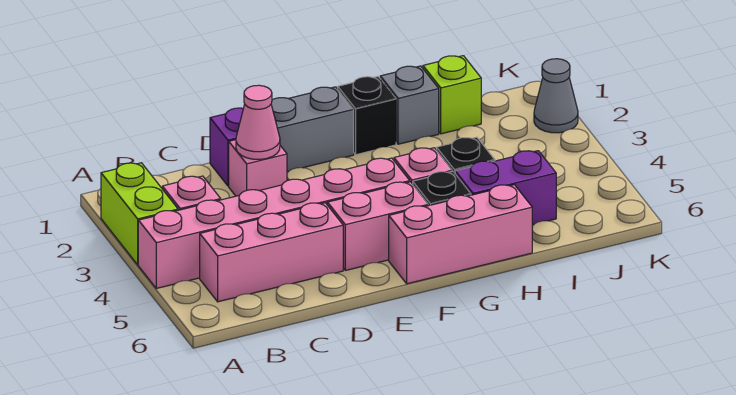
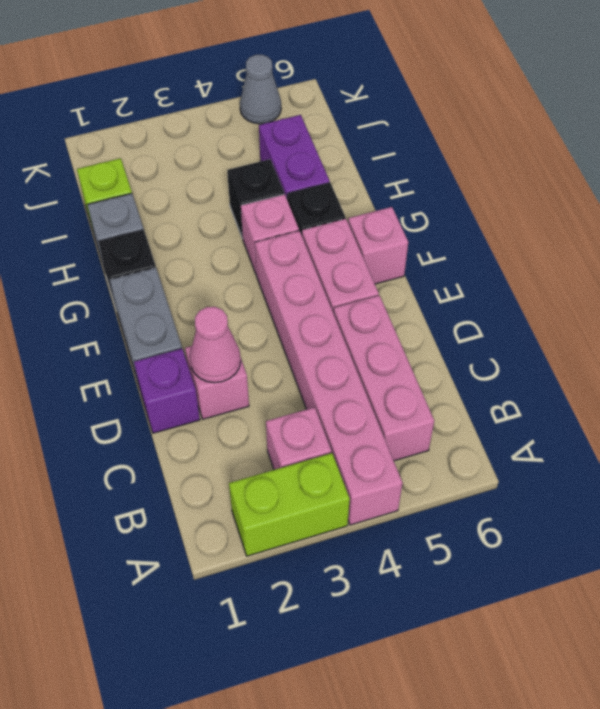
pink brick F6:H6 level 1 -> pink brick F6 level 1
grey cone K2 level 1 -> grey cone K5 level 1

